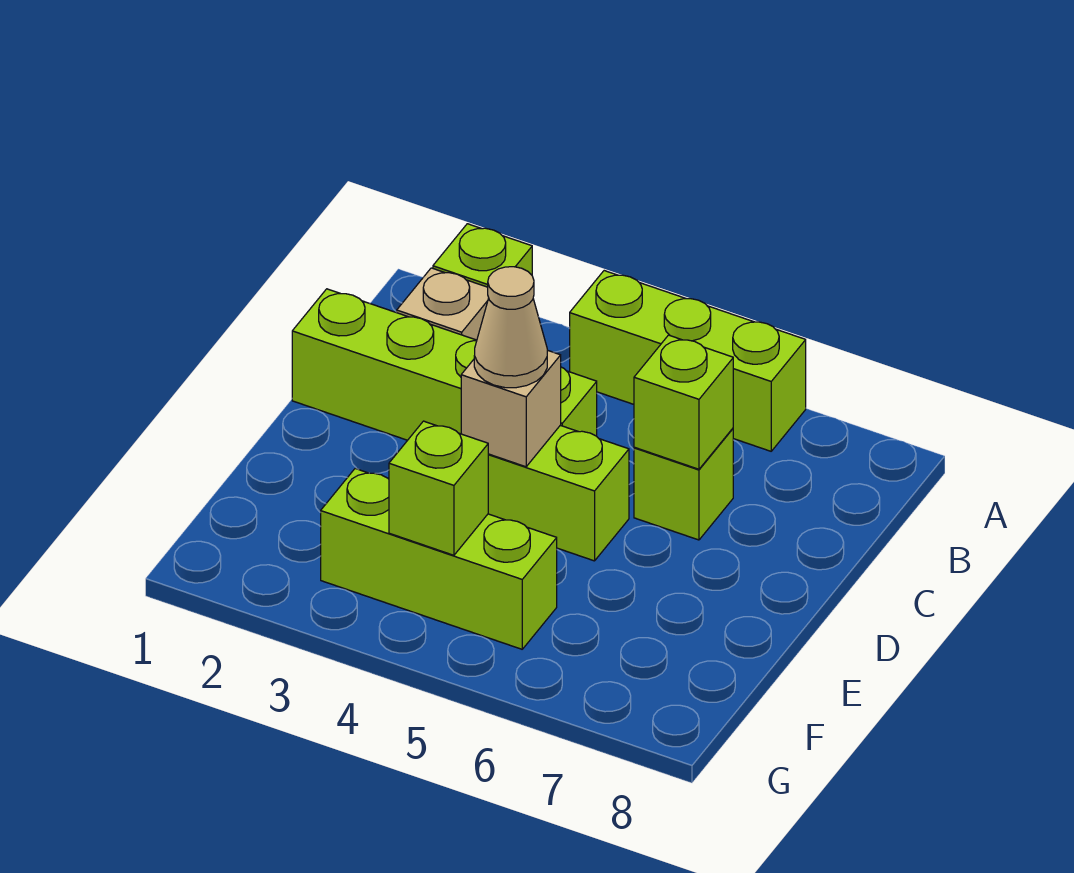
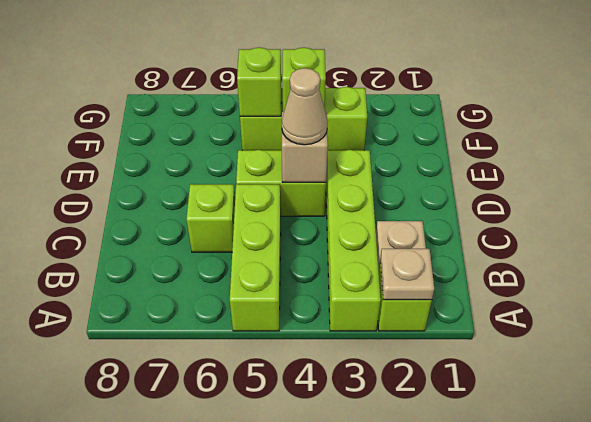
none -> tan plate A2 level 2
lime brick A4:A6 level 1 -> lime brick A5:C5 level 1
lime brick C1:C4 level 1 -> lime brick A3:D3 level 1
lime brick C6 level 2 -> lime brick F5 level 2

